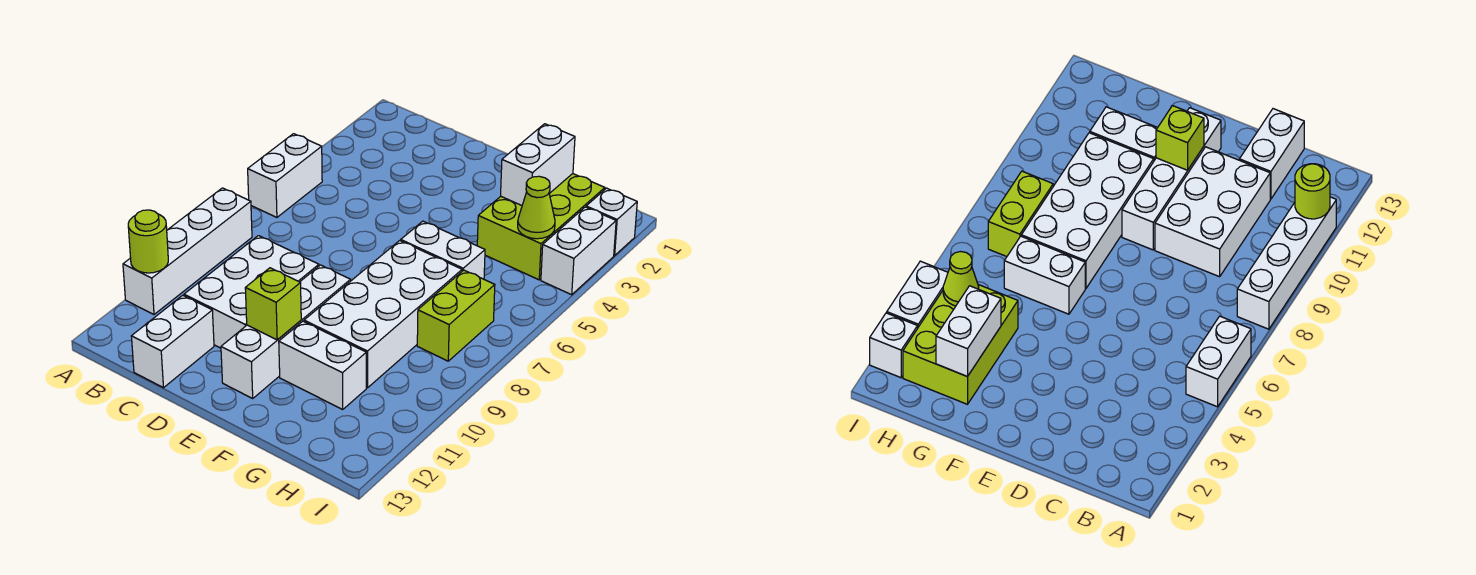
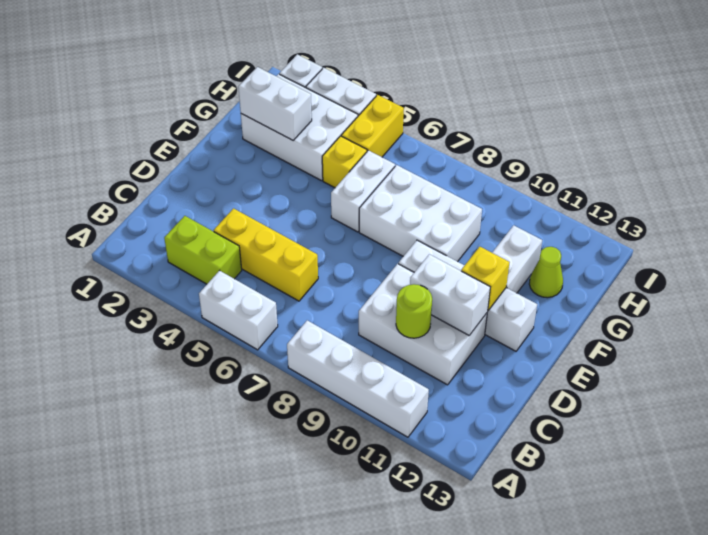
lime round brick A11 level 2 -> lime round brick C10 level 2
none -> yellow brick C4:C6 level 1
white brick C12:C13 level 1 -> white brick D10:D11 level 2
lime brick E11 level 2 -> yellow brick E11 level 2
white brick F7:G10 level 1 -> white brick F7:G9 level 1
lime brick G2:H4 level 1 -> white brick G2:H4 level 1
none -> yellow brick G5 level 1
lime cone H4 level 2 -> lime cone G12 level 1
none -> yellow brick H5:I5 level 1
lime brick H7:H8 level 1 -> lime brick B3:B4 level 1

